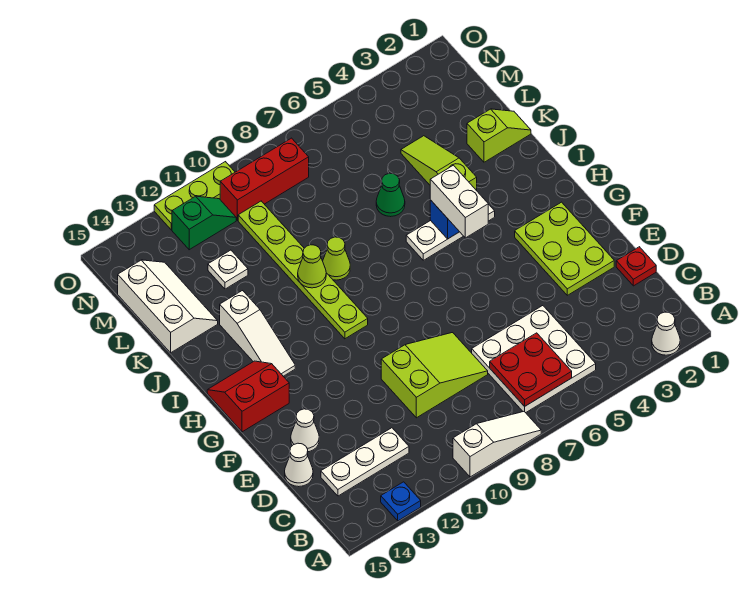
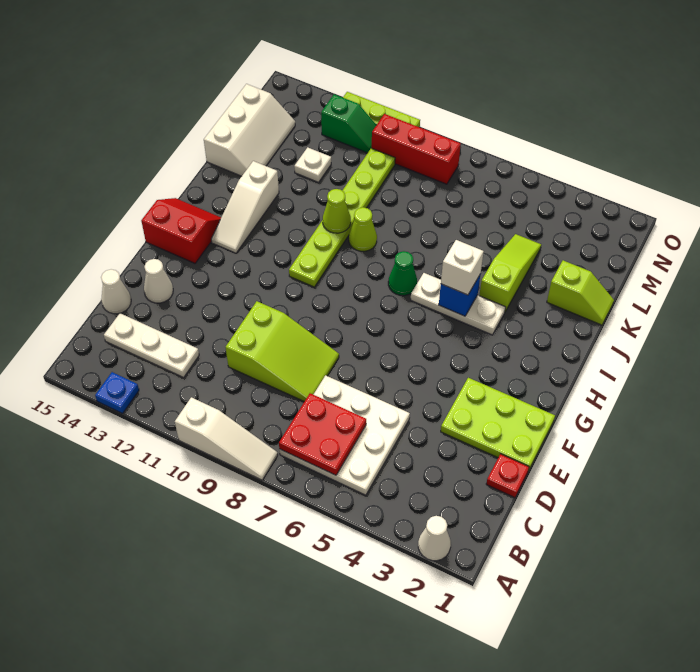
lime plate E2:G3 level 1 -> lime plate E1:F3 level 1
white brick H5:I5 level 3 -> white brick I5 level 3
green cone K6 level 1 -> green cone I7 level 1

